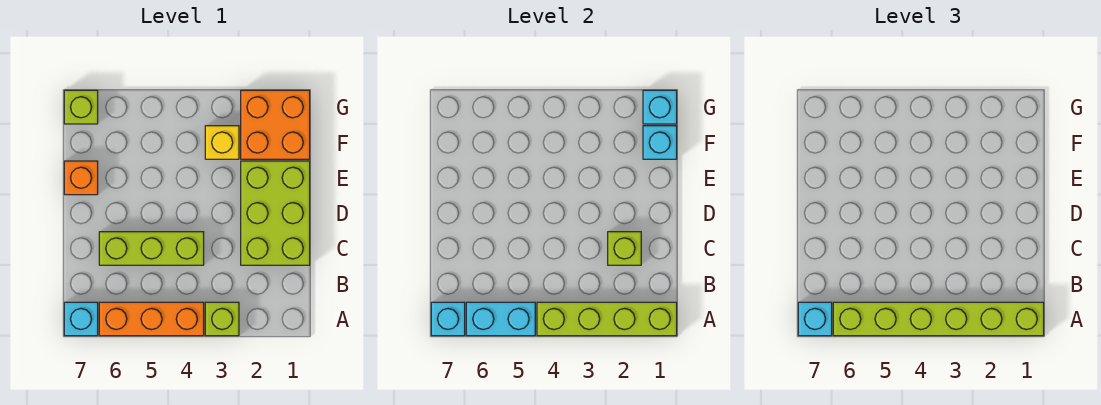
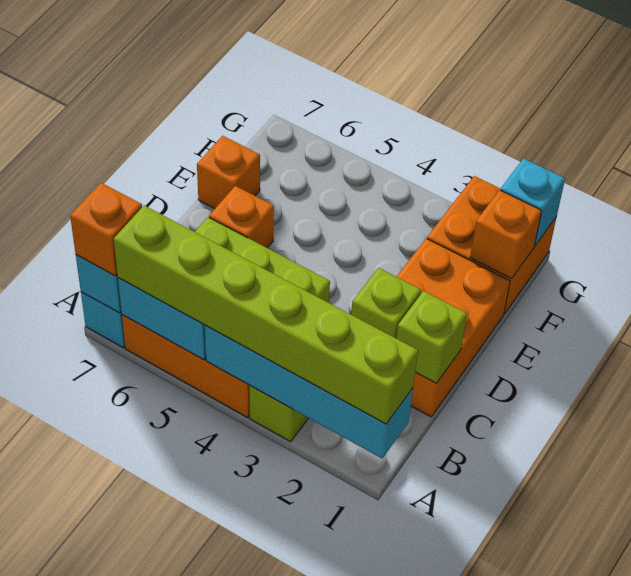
lime brick A1:A4 level 2 -> cyan brick A1:A4 level 2
cyan brick A7 level 3 -> orange brick A7 level 3
lime brick C1:E2 level 1 -> orange brick C1:E2 level 1
none -> orange brick D6 level 1
cyan brick F1 level 2 -> orange brick F1 level 2
yellow brick F3 level 1 -> none
lime brick G7 level 1 -> lime brick C1 level 2

